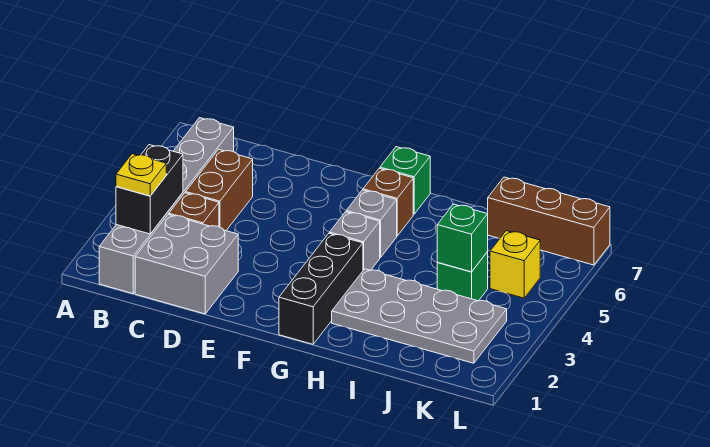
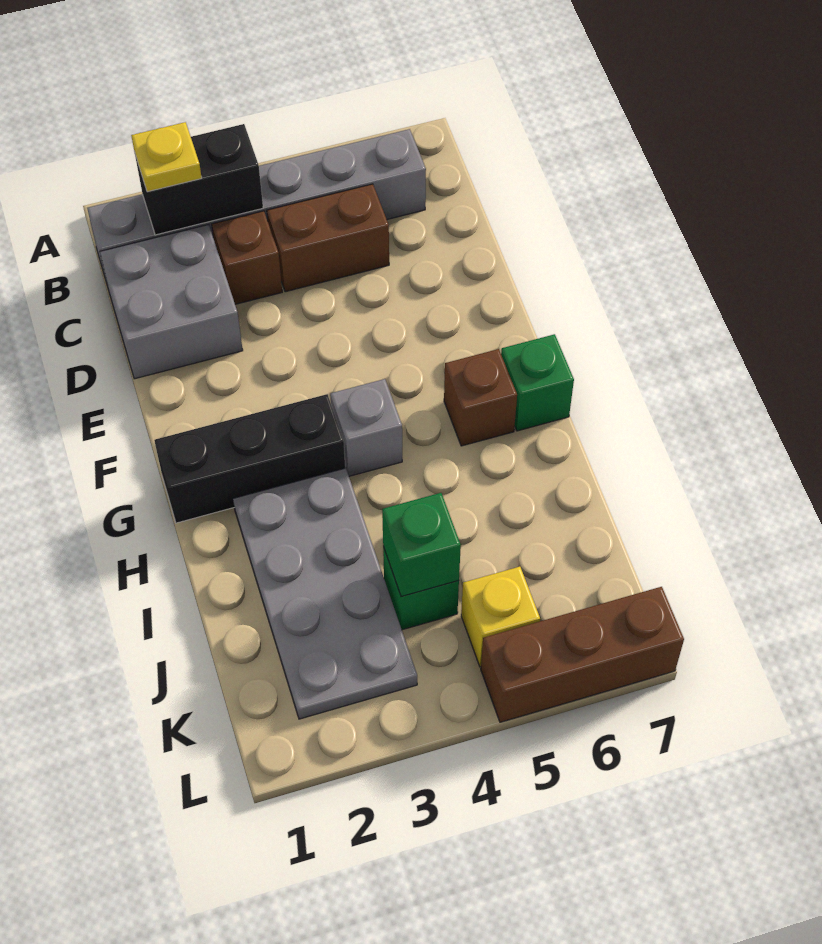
grey brick G5 level 1 -> none
brown brick J7:L7 level 1 -> brown brick L5:L7 level 1

